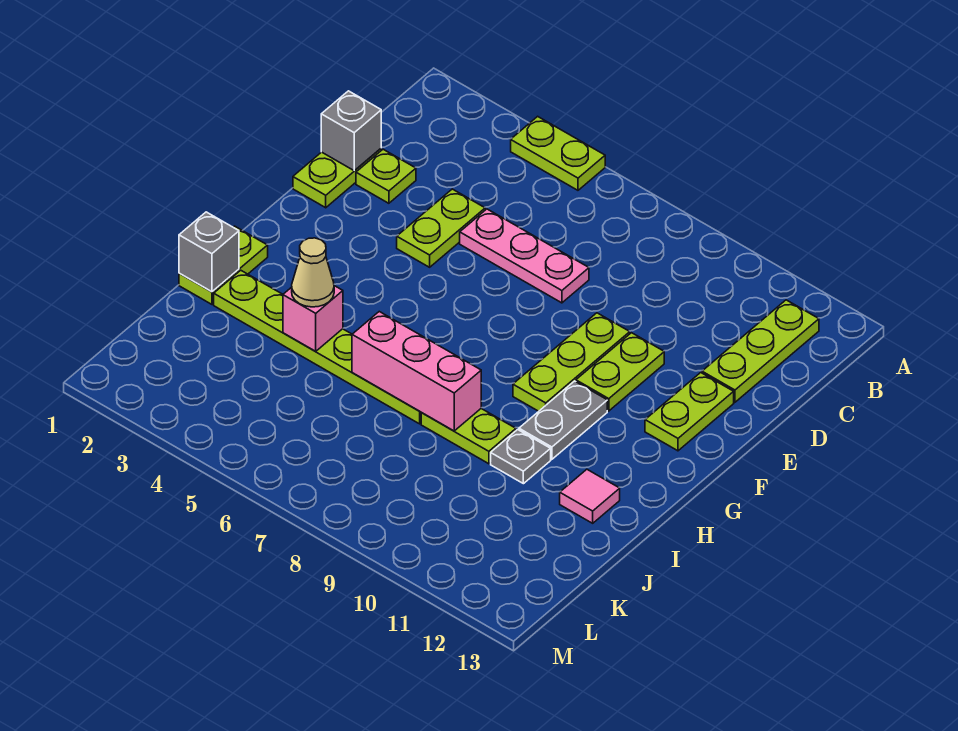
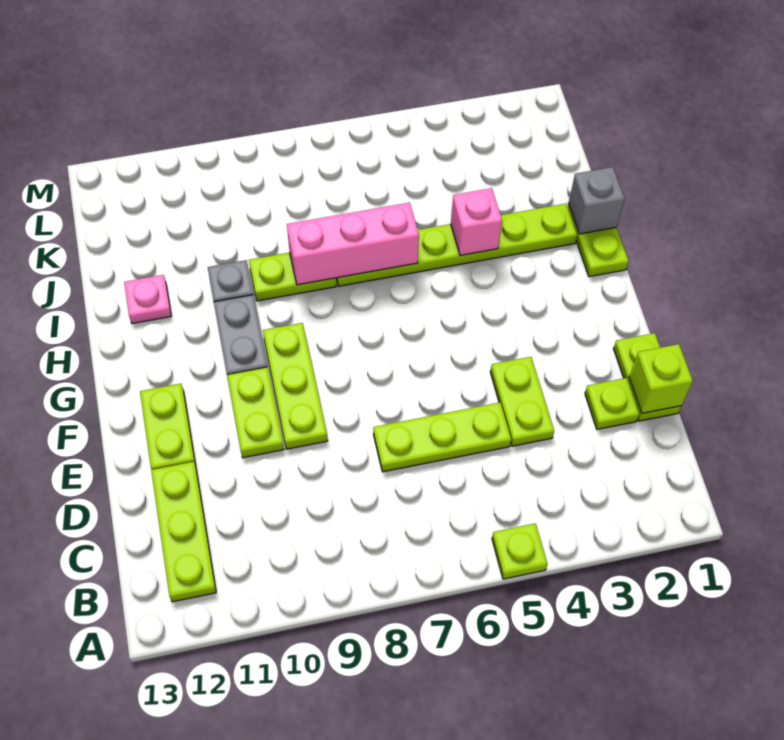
lime plate A4:A5 level 1 -> lime plate A5 level 1
grey brick D1 level 2 -> lime brick D1 level 2
pink plate D5:D7 level 1 -> lime plate D5:D7 level 1
tan cone I4 level 3 -> none
pink tile I12 level 1 -> pink plate I12 level 1

